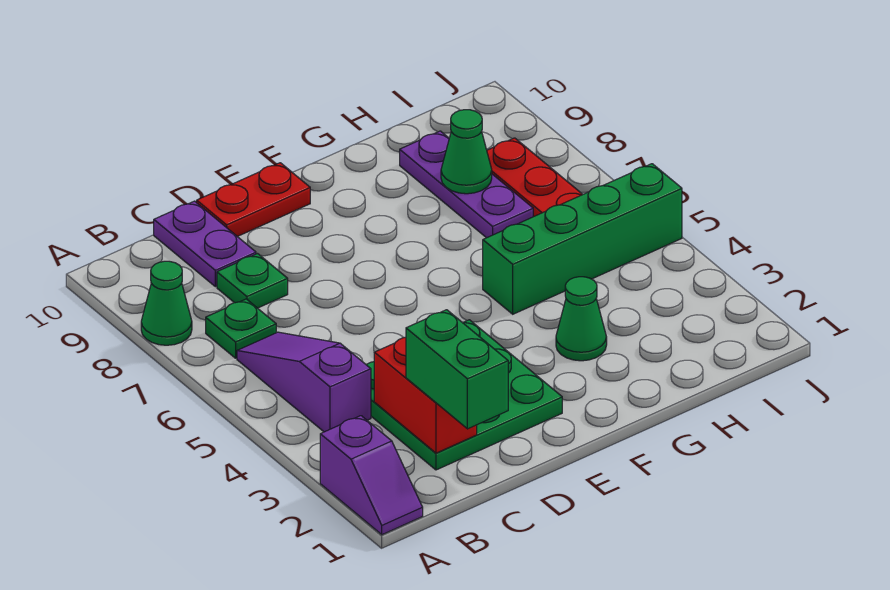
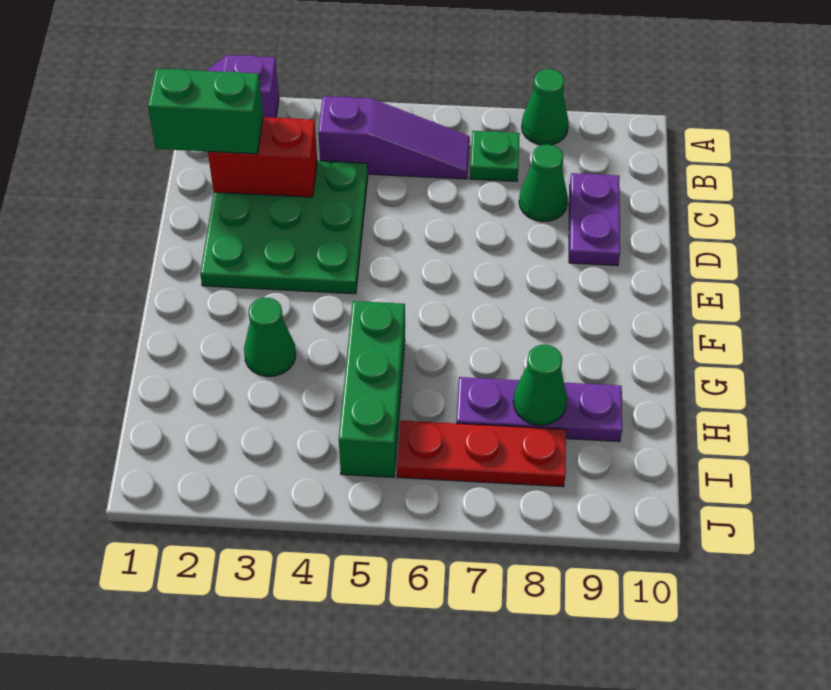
green plate C8 level 1 -> green cone C8 level 1
purple plate C9:C10 level 1 -> purple plate C9:D9 level 1
red plate D10:E10 level 1 -> none
green brick G5:J5 level 1 -> green brick G5:I5 level 1

